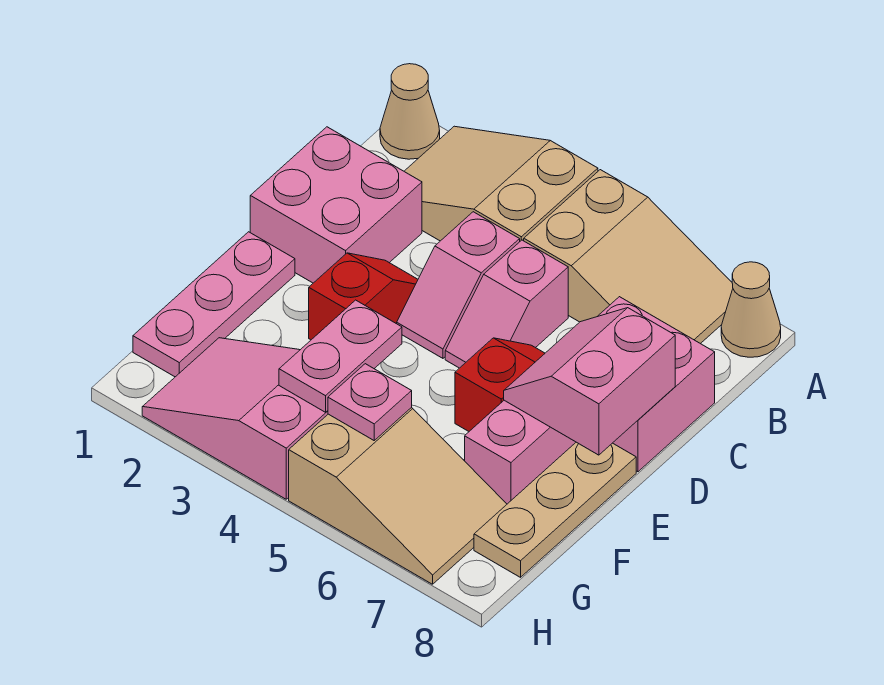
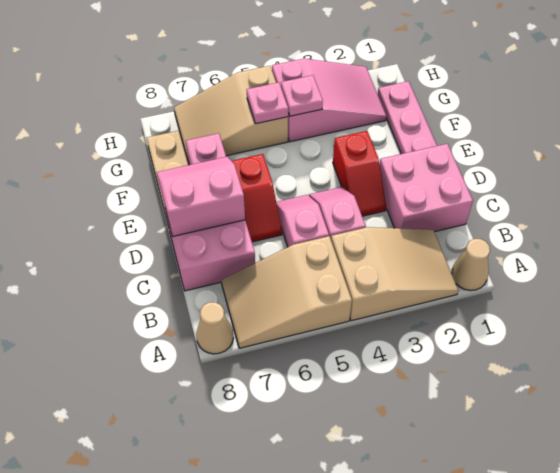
pink slope D7:E8 level 2 top 8 -> pink slope D7:E8 level 2 top D
pink plate F4:G4 level 2 -> pink plate G4 level 2

